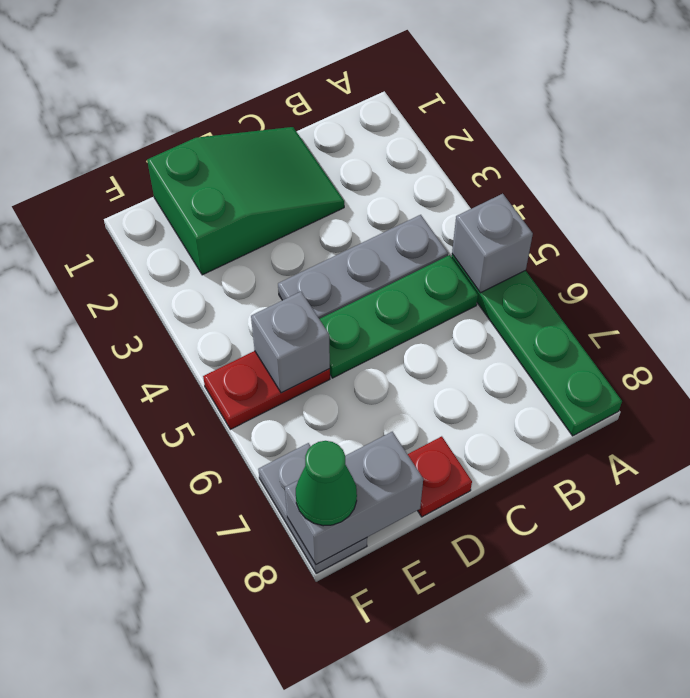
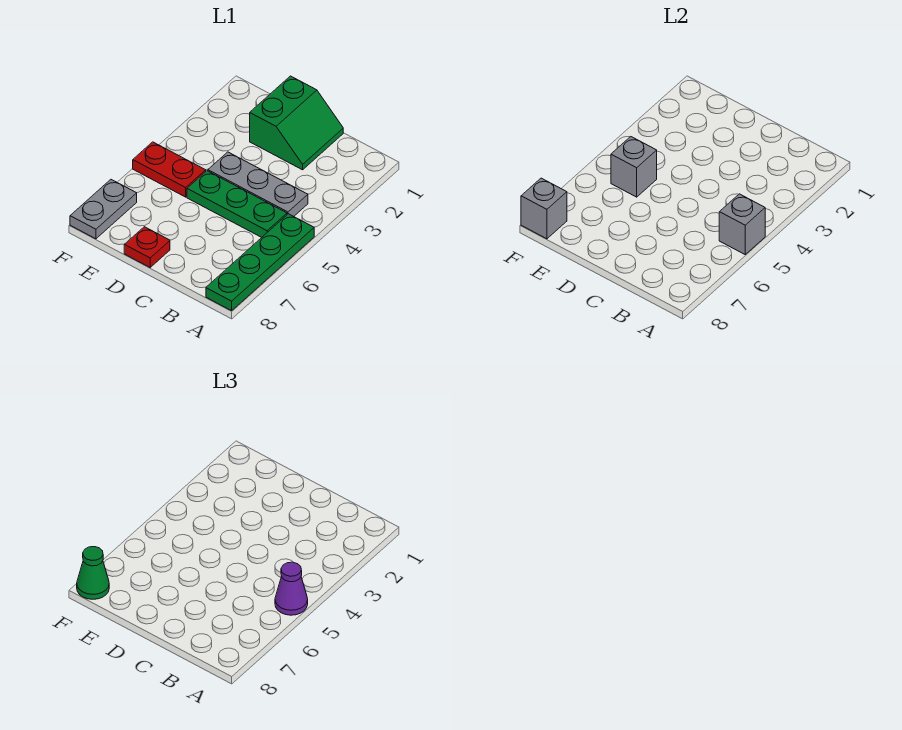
none -> purple cone A5 level 3
green slope C1:E2 level 1 top E -> green slope C1:D2 level 1 top D
grey brick E8:F8 level 2 -> grey brick F8 level 2

